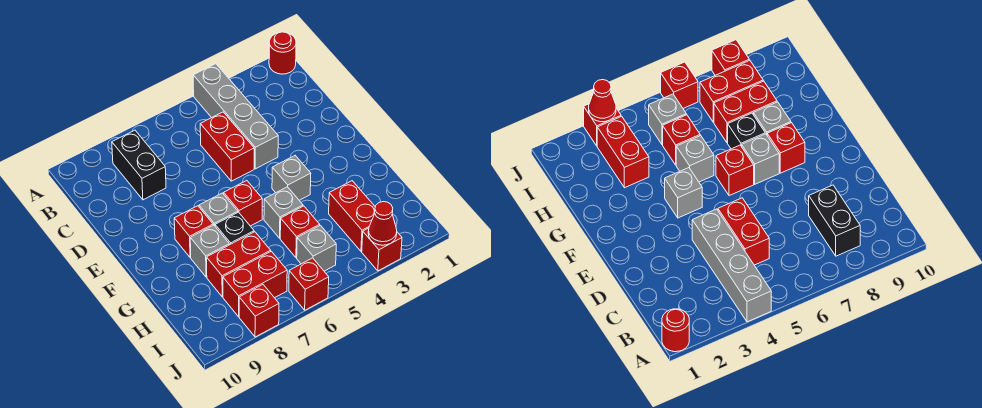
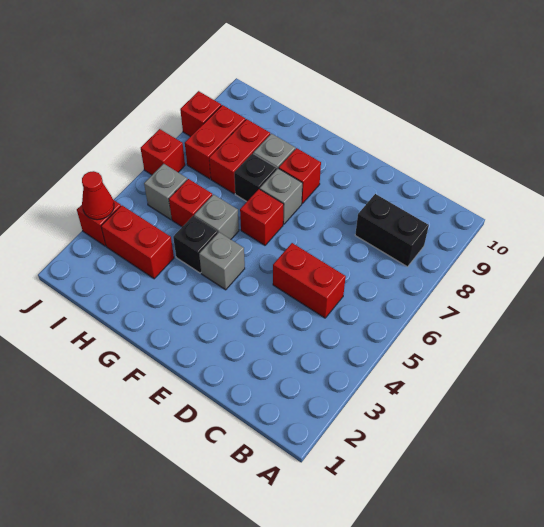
red round brick A1 level 1 -> none
grey brick A4:D4 level 1 -> none
none -> black brick G4 level 1

